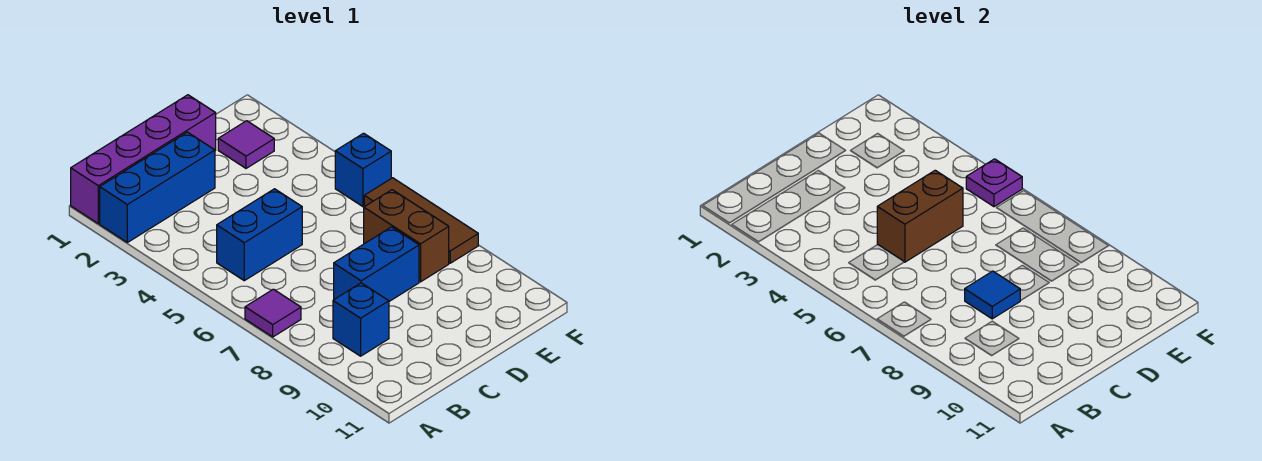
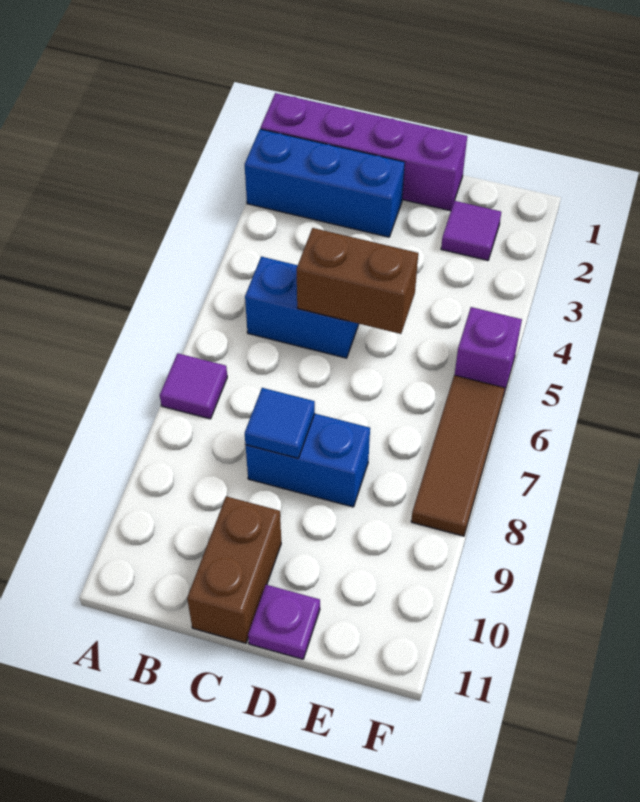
blue brick B9 level 1 -> none
brown brick E7:E8 level 1 -> brown brick C10:C11 level 1
blue brick F5 level 1 -> purple brick F5 level 1
purple plate F5 level 2 -> purple plate D11 level 1

